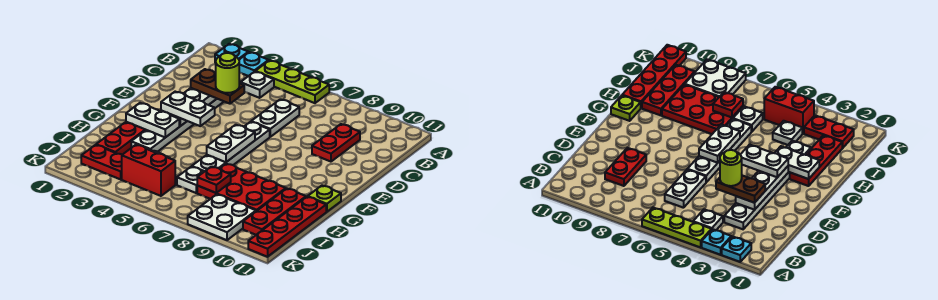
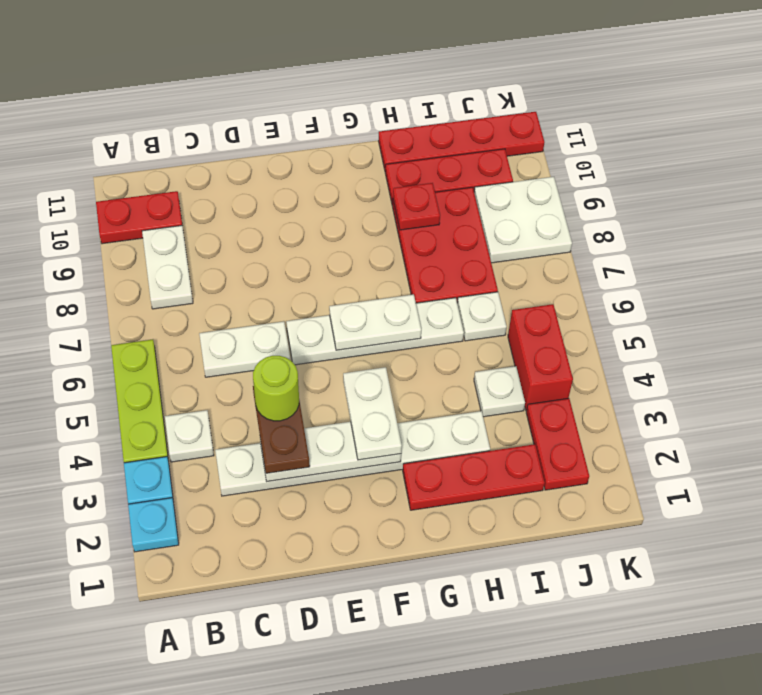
red plate C9:D9 level 1 -> red plate A10:B10 level 1
white plate G2:G3 level 2 -> white plate B8:B9 level 1
lime plate G11 level 1 -> none
red plate I7 level 2 -> red plate H9 level 2

